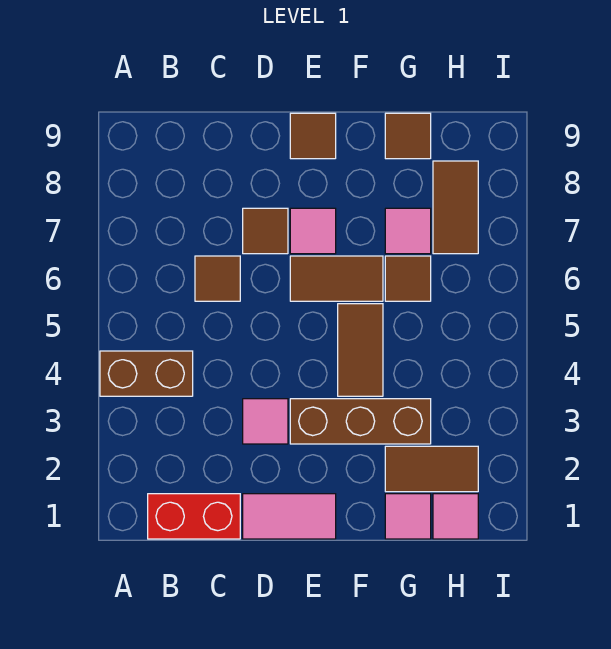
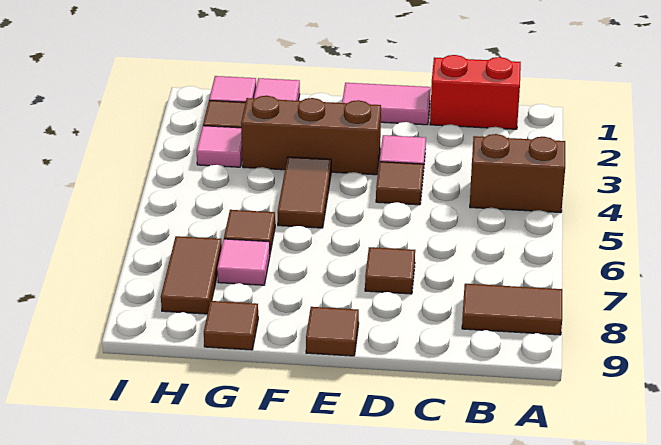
brown tile C6 level 1 -> brown tile D4 level 1
brown tile E6:F6 level 1 -> brown tile A8:B8 level 1
pink tile E7 level 1 -> pink tile H3 level 1

